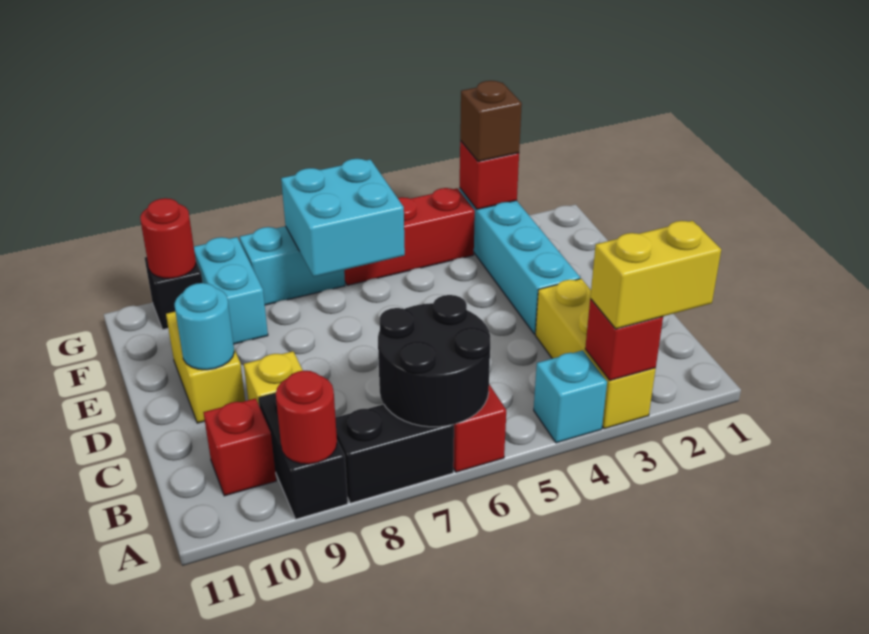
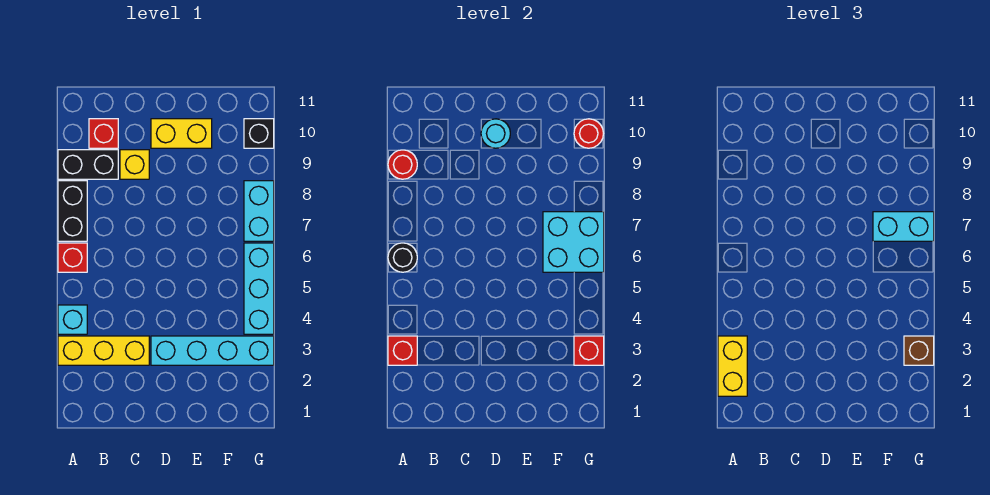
black round brick A6:B7 level 2 -> black round brick A6 level 2
cyan brick F9:G9 level 1 -> cyan brick F7:G7 level 3
red brick G4:G6 level 1 -> cyan brick G4:G6 level 1

